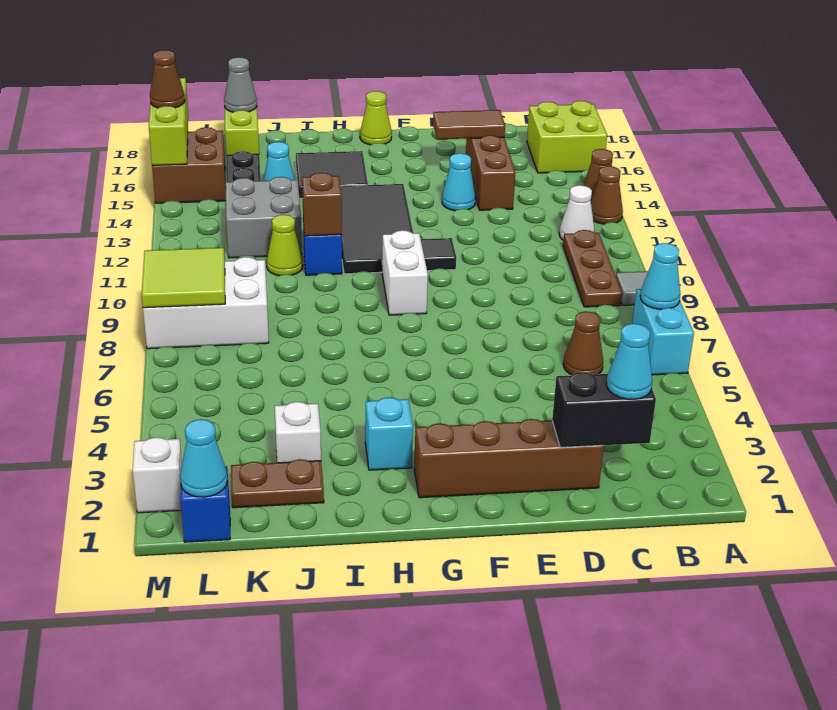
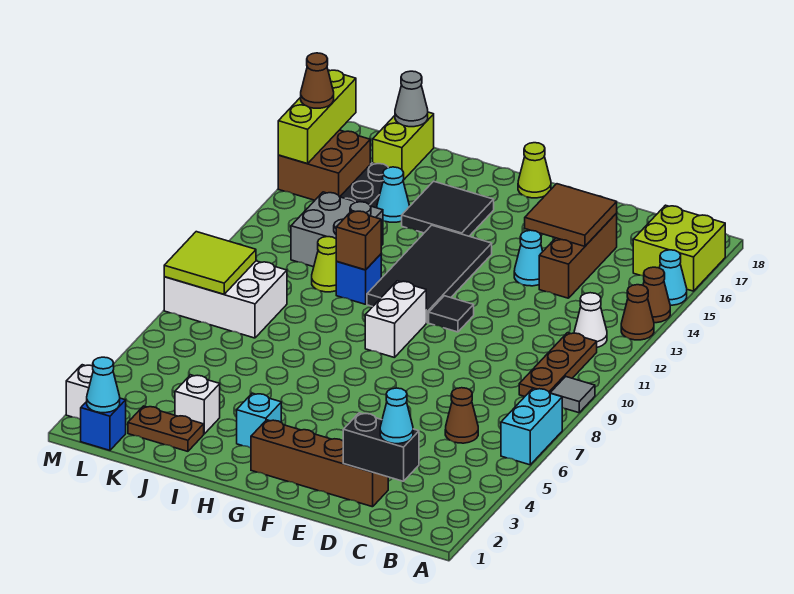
cyan cone A7 level 2 -> cyan cone A15 level 1
brown tile D16:E16 level 2 -> brown tile D15:E16 level 2

